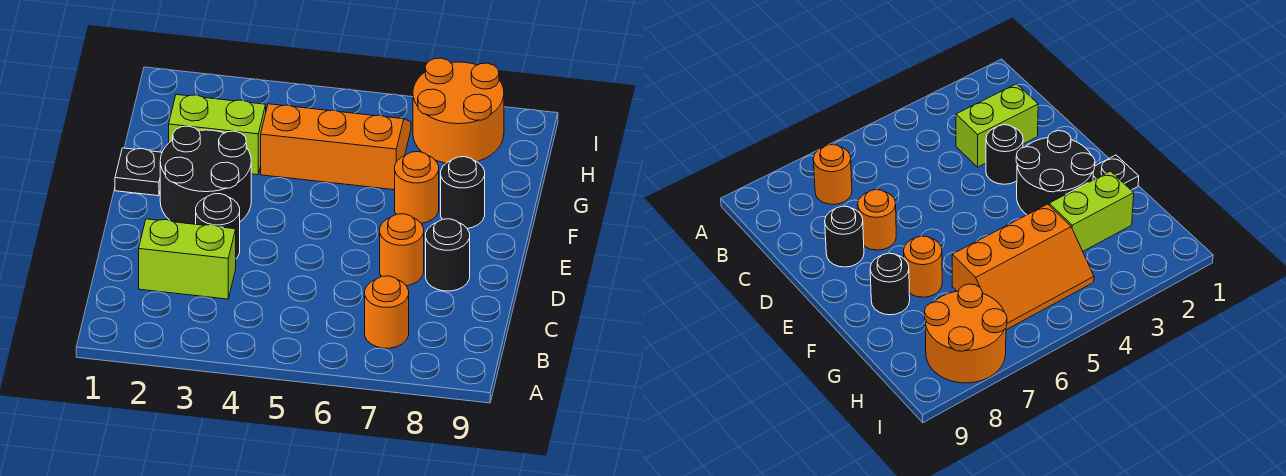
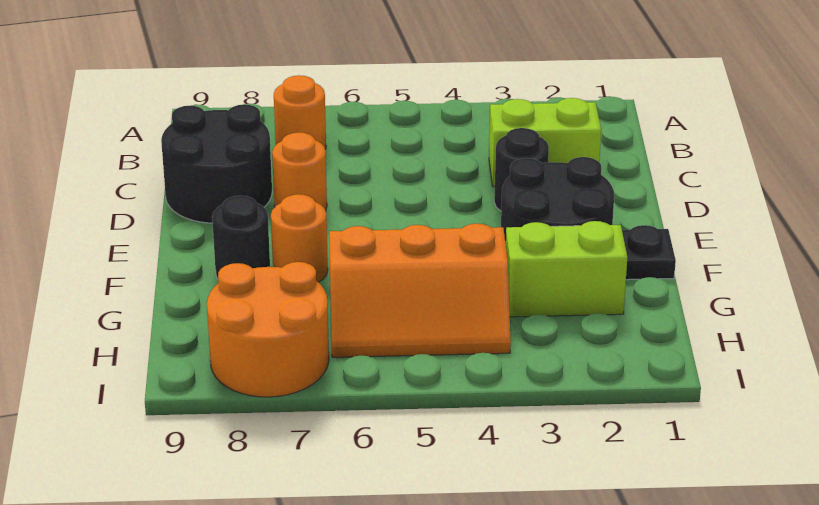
black round brick D8 level 1 -> black round brick C8:D9 level 1

